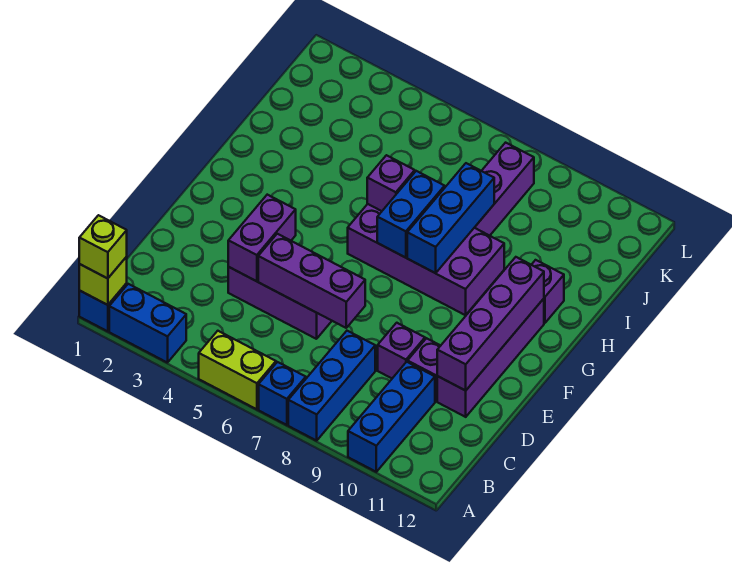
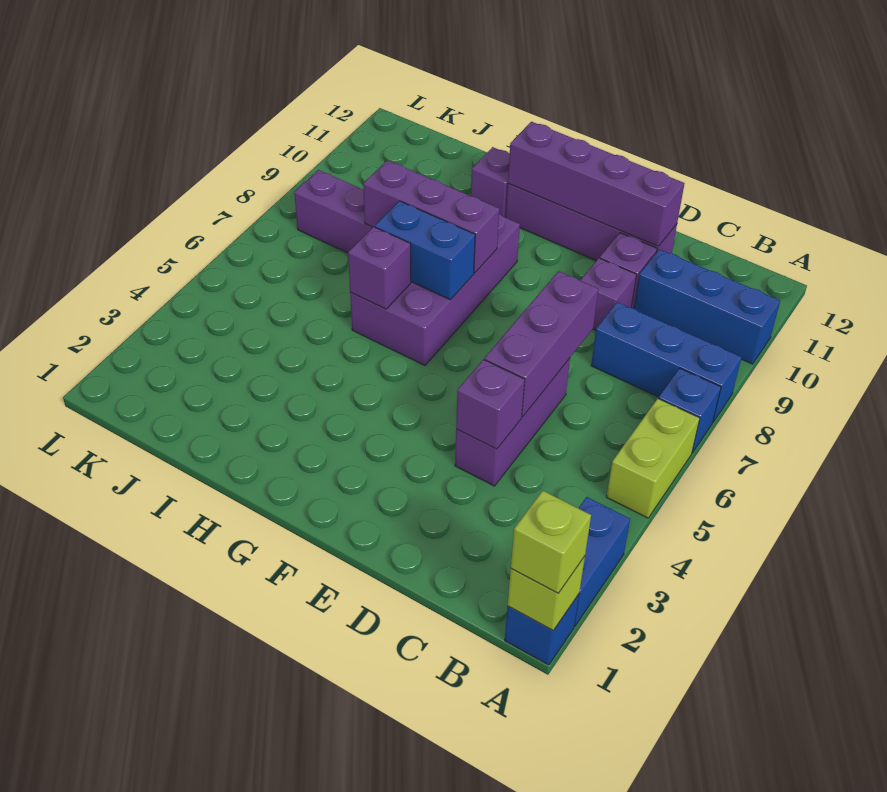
purple brick D4:E4 level 2 -> purple brick D4 level 2
blue brick G8:I8 level 2 -> purple brick G8:I8 level 2

